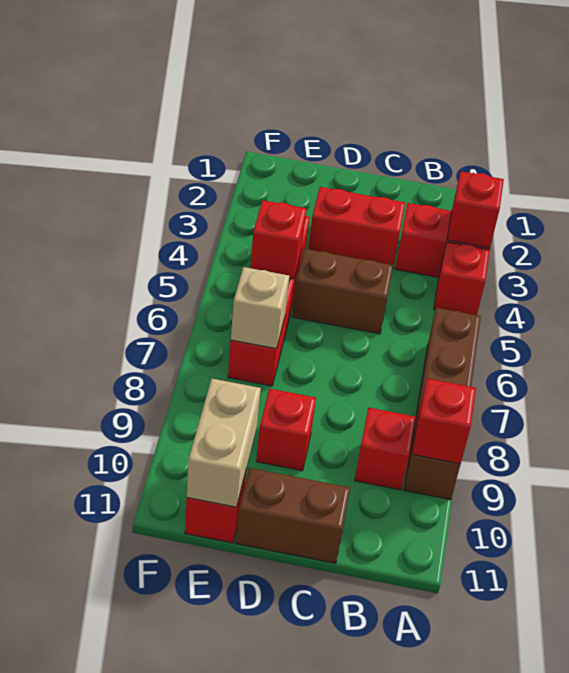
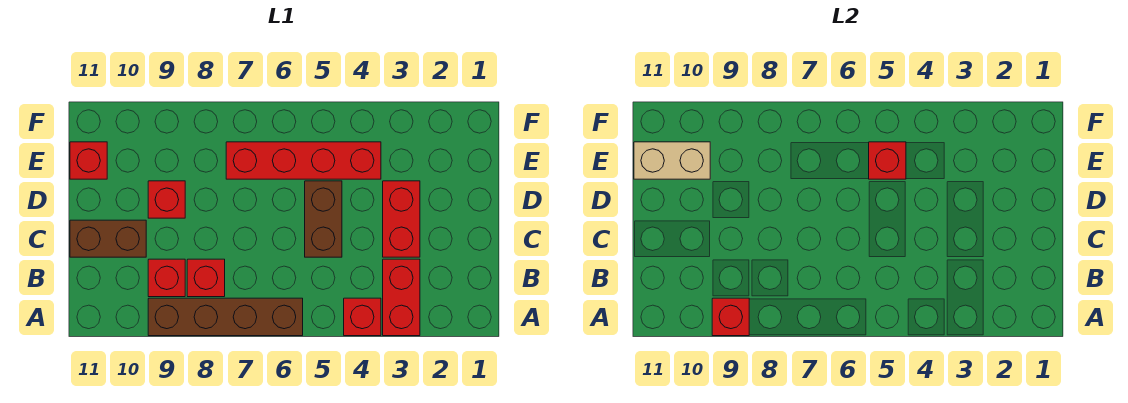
red brick A3 level 2 -> red brick B8 level 1
brown brick C11:D11 level 1 -> brown brick C10:C11 level 1
tan brick E7 level 2 -> none

